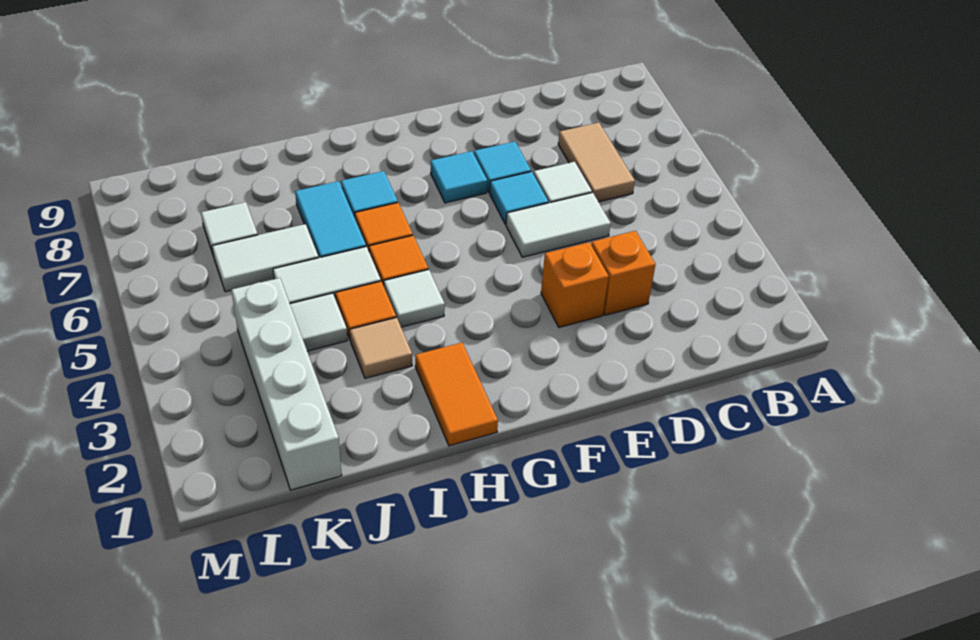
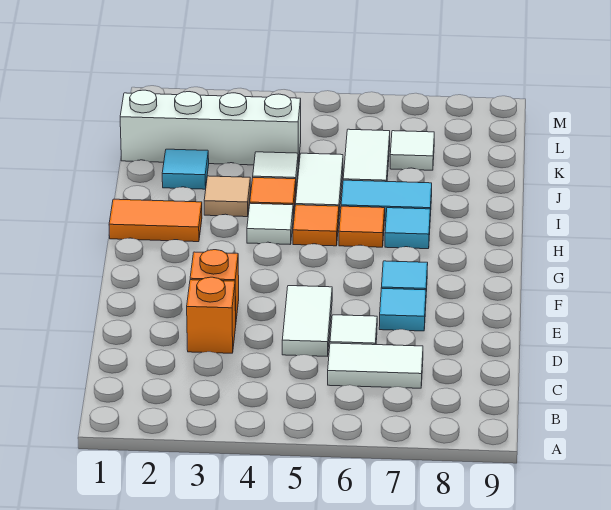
tan tile C6:C7 level 1 -> white tile C6:C7 level 1
cyan tile E6 level 1 -> cyan tile J2 level 1

